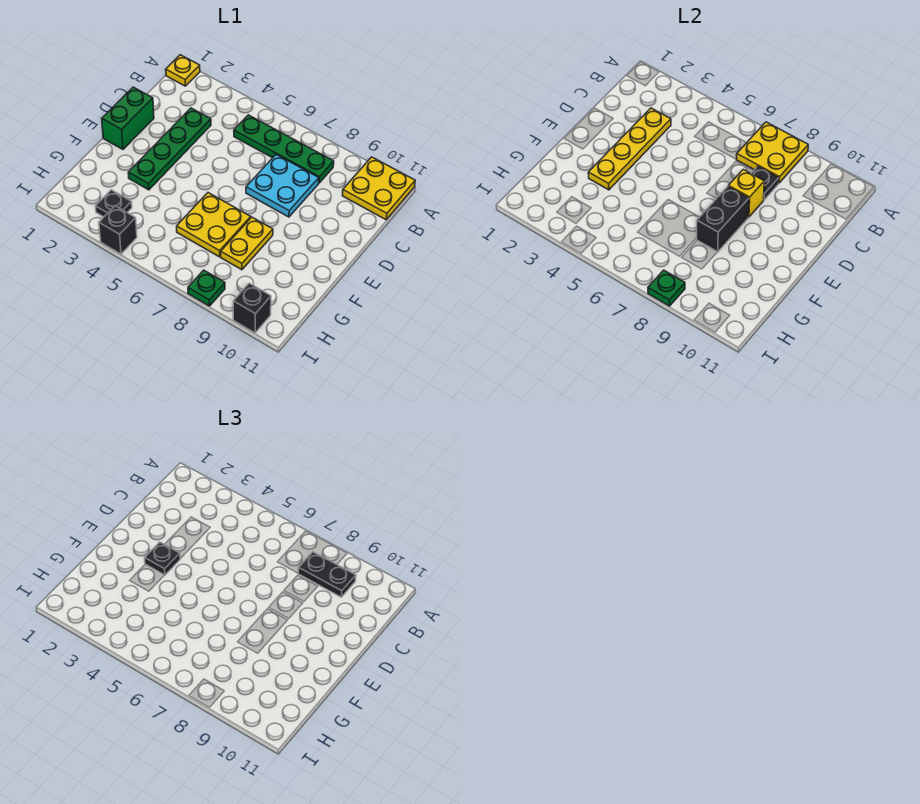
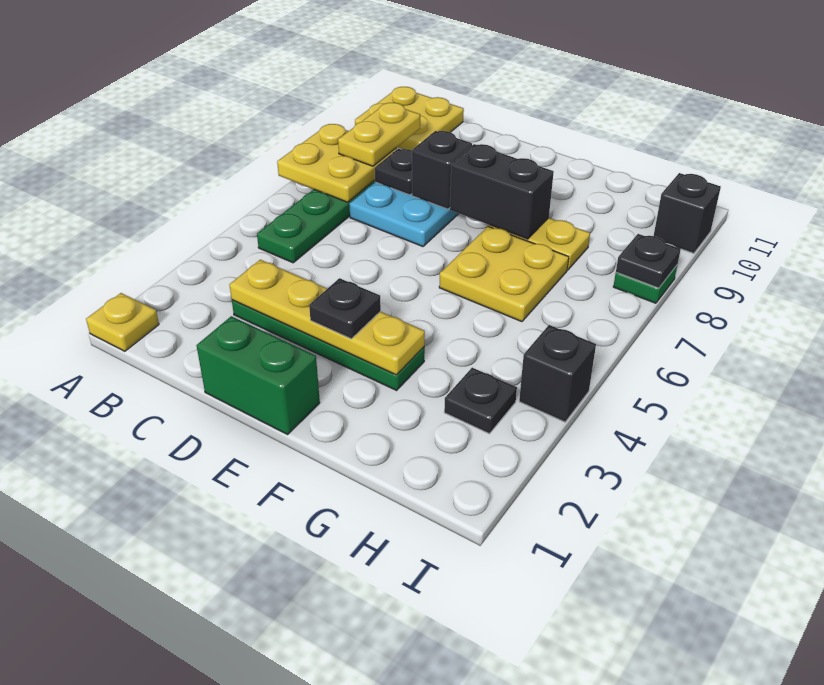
black plate B8:B9 level 3 -> yellow plate B8:B9 level 3
yellow brick D8 level 2 -> black brick D8 level 2
green plate I8 level 2 -> black plate I8 level 2

